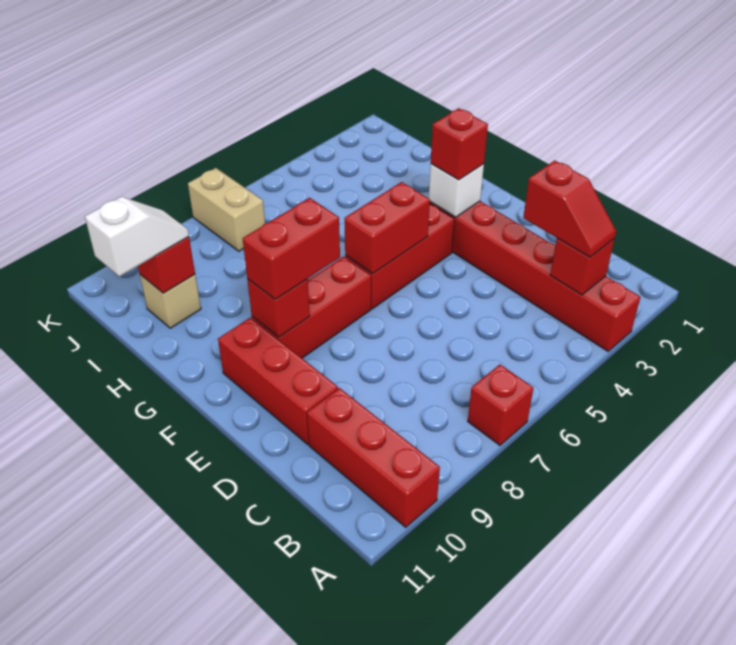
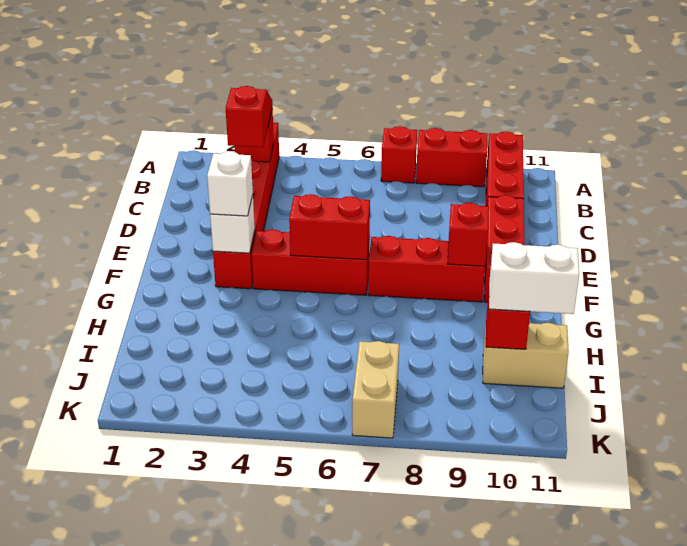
red brick F3 level 3 -> white brick F3 level 3
red brick F8:F9 level 3 -> red brick A8:A9 level 1
tan brick I10 level 1 -> tan brick I10:I11 level 1
white slope I10:I11 level 3 top 11 -> white brick I10:I11 level 3

